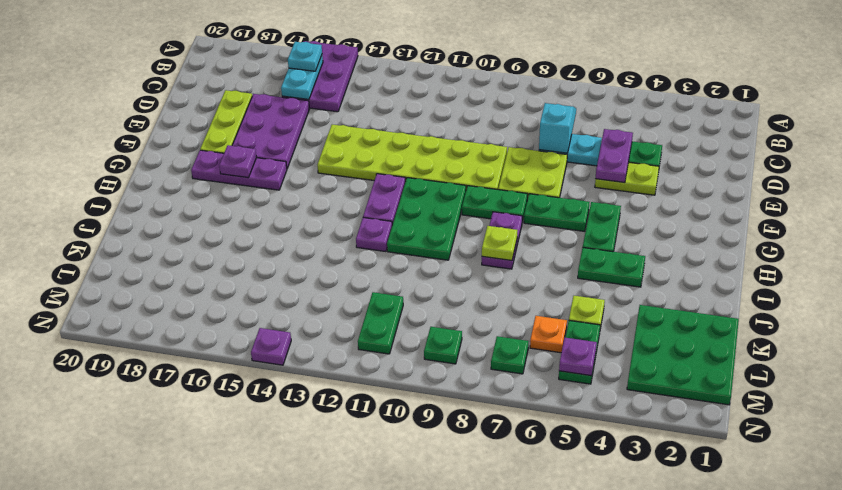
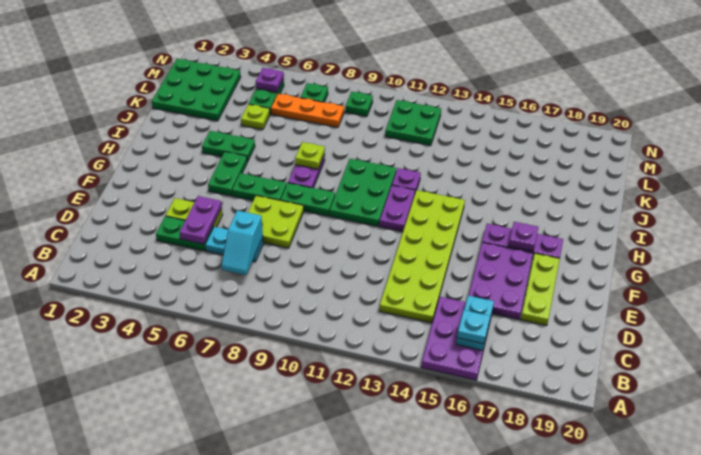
lime plate E9:F14 level 1 -> lime plate C13:H14 level 1
orange plate L6 level 1 -> orange plate L6:L8 level 1
green plate L11:M11 level 1 -> green plate L11:M12 level 1
purple plate N14 level 1 -> none

